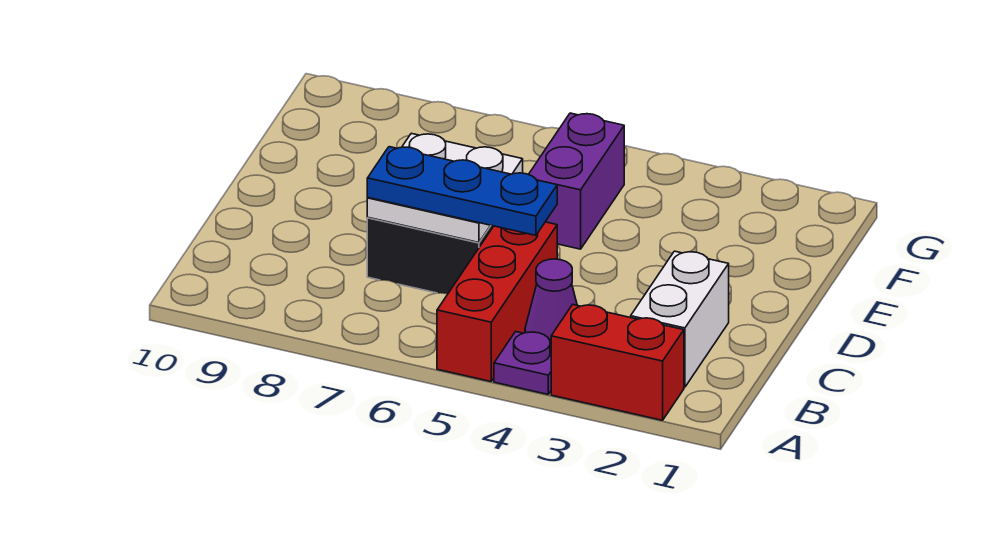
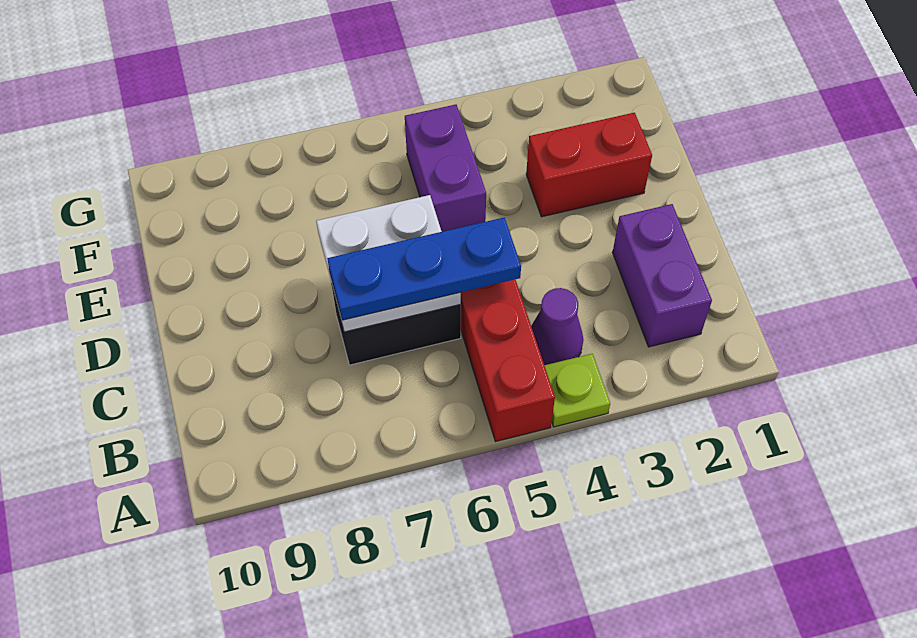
red brick A2:A3 level 1 -> red brick E2:E3 level 1
purple plate A4 level 1 -> lime plate A4 level 1
white brick B2:C2 level 1 -> purple brick B2:C2 level 1

